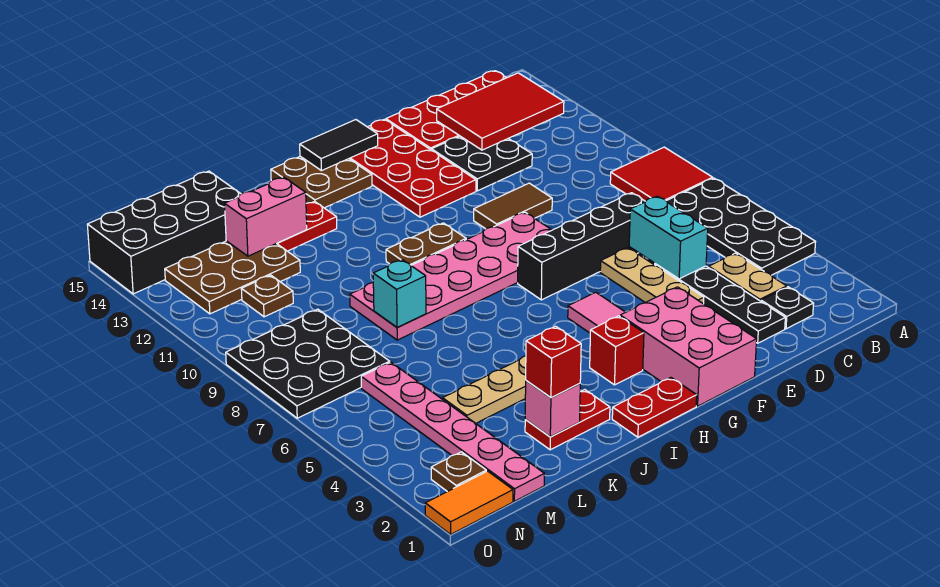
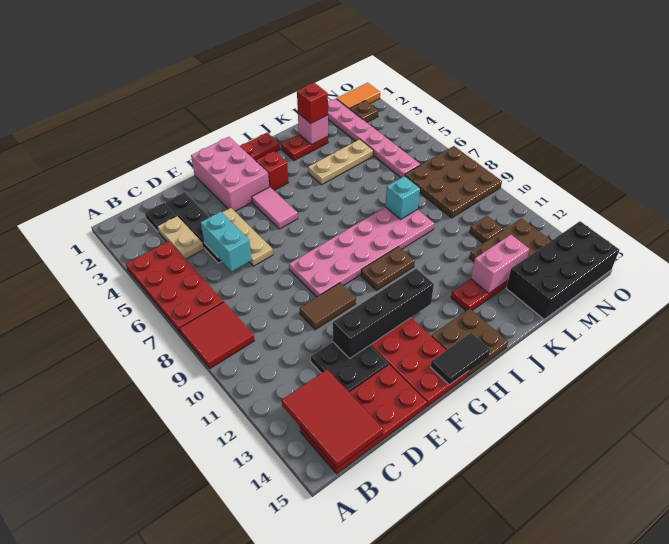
black plate A4:B7 level 1 -> red plate A4:B7 level 1
red tile B13:D14 level 2 -> red tile B13:C15 level 2
black brick D7:G7 level 1 -> black brick E12:H12 level 2
black plate M7:O9 level 1 -> brown plate M7:O9 level 1

